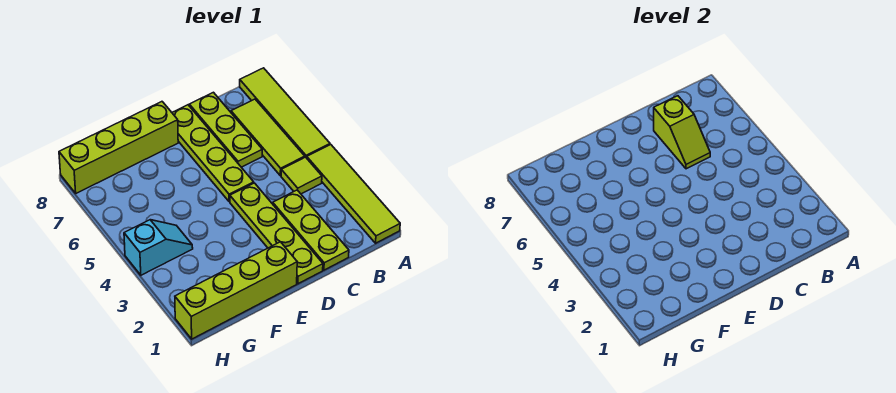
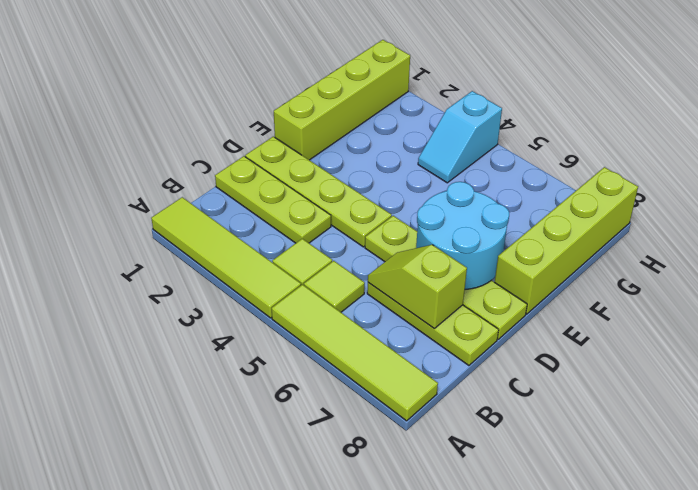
lime tile B5:B7 level 1 -> lime tile B5 level 1
none -> cyan round brick D6:E7 level 2

